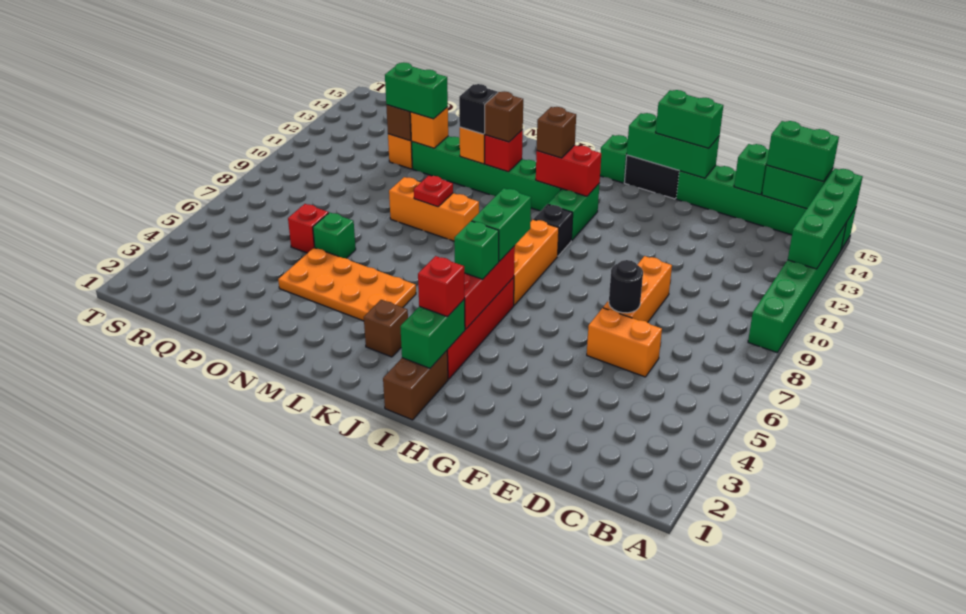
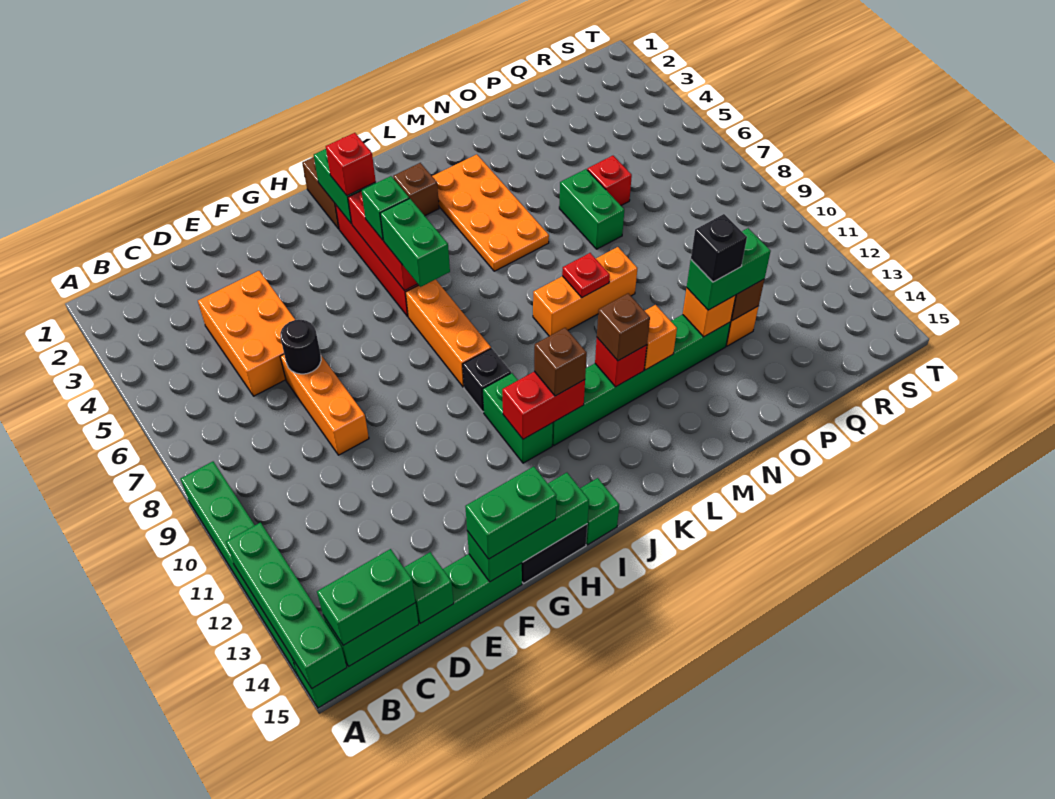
orange brick D6:E6 level 1 -> orange brick D4:E6 level 1
orange plate L4:O5 level 1 -> orange plate L3:M6 level 1
black brick M12 level 3 -> black brick O12 level 4
green brick O6 level 1 -> green brick O6:O7 level 1

